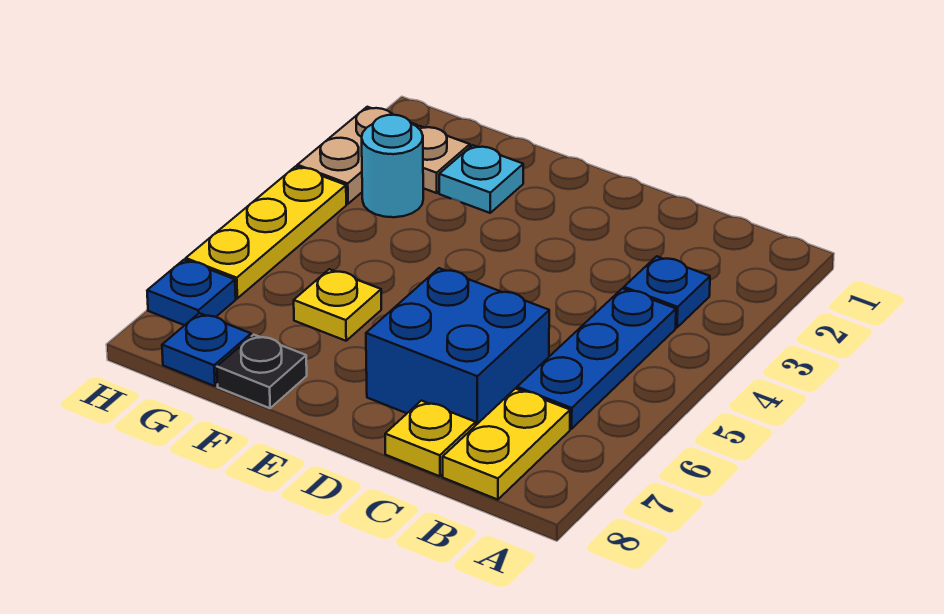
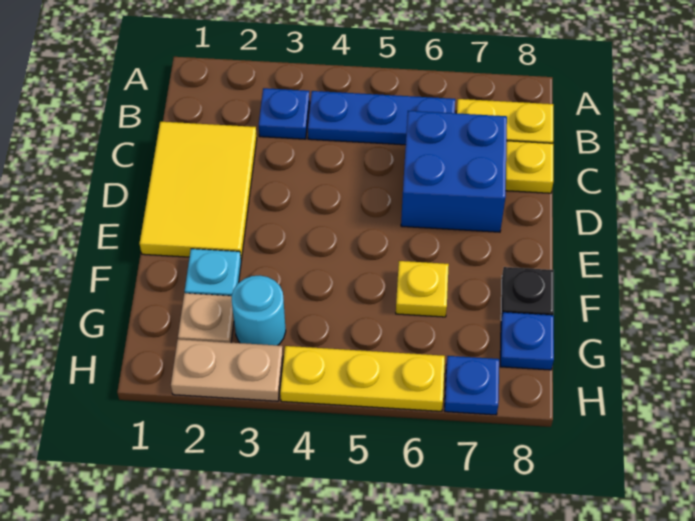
none -> yellow tile C1:E2 level 1

